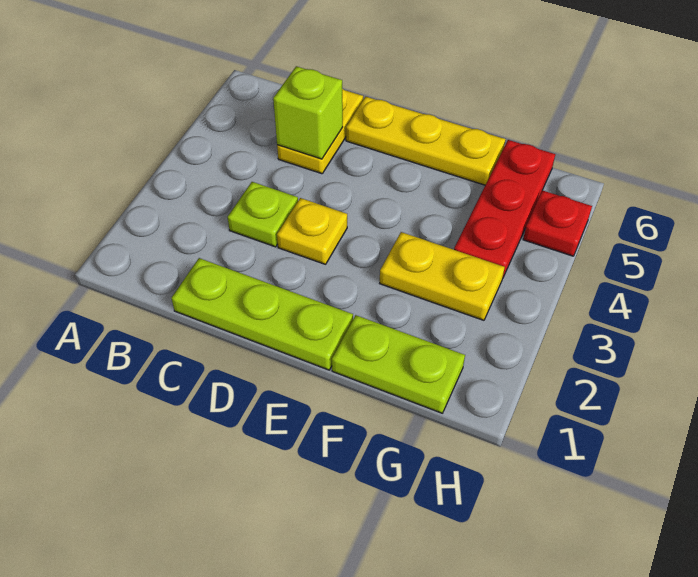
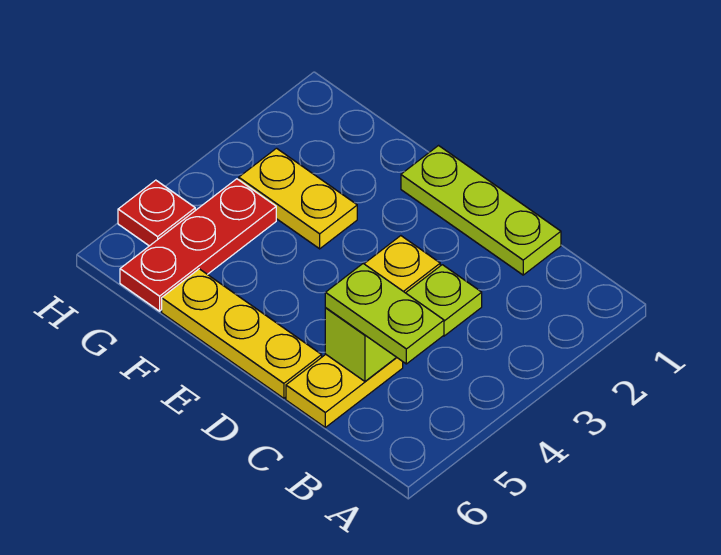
lime plate F1:G1 level 1 -> lime plate B5:C5 level 3

